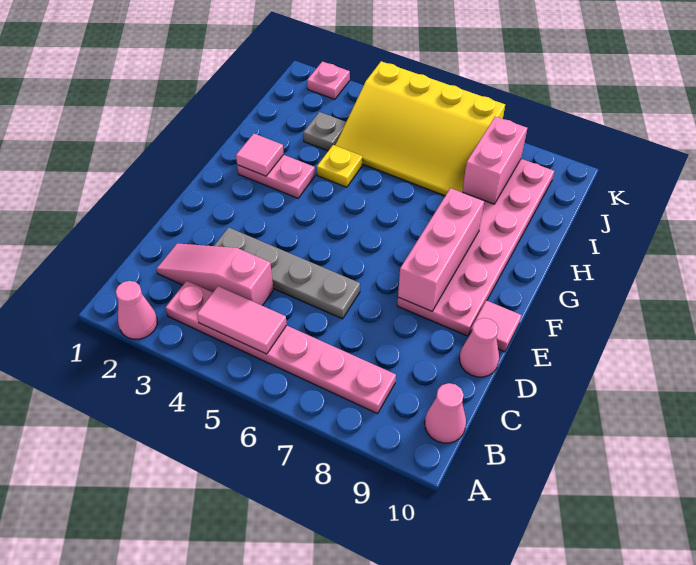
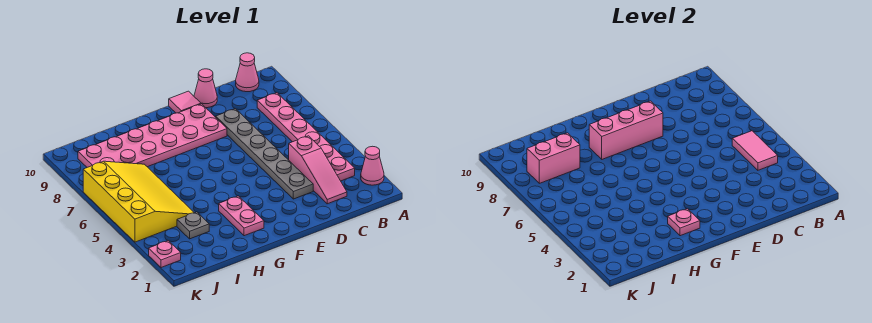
grey plate D3:D6 level 1 -> grey plate D3:D8 level 1
pink tile G2 level 2 -> pink plate G2 level 2
yellow plate H4 level 1 -> none

